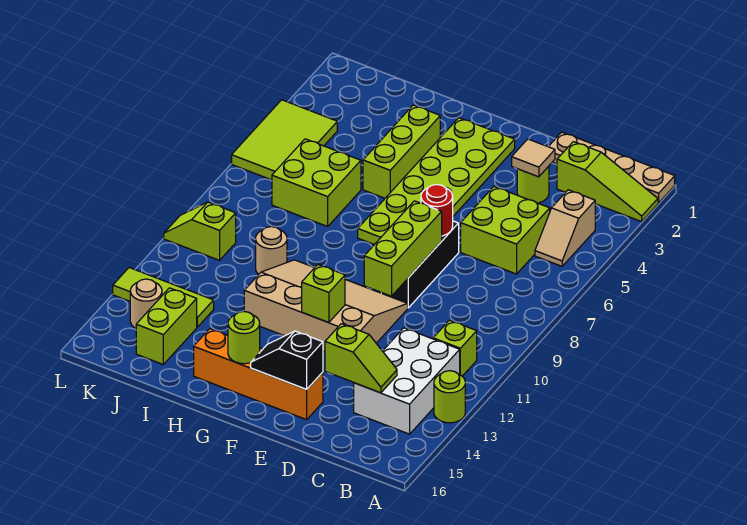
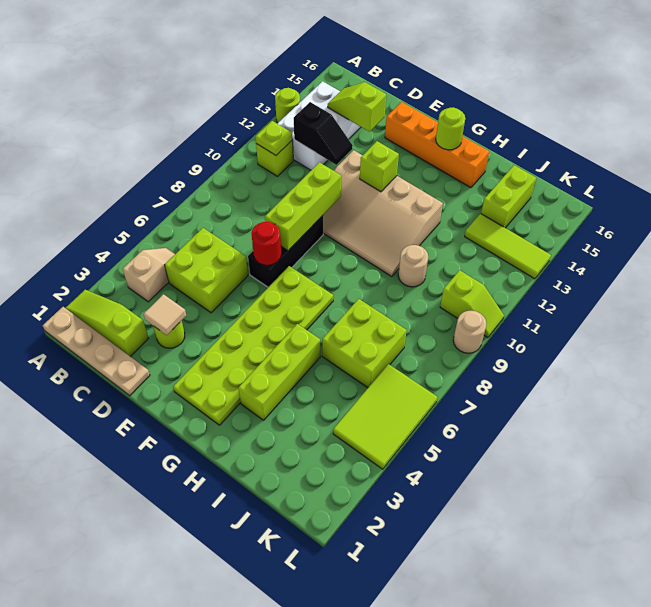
none -> lime plate B11 level 2
black slope E15:F15 level 2 top E -> black slope C12:D12 level 2 top C
tan round brick K14 level 1 -> tan round brick L9 level 1

